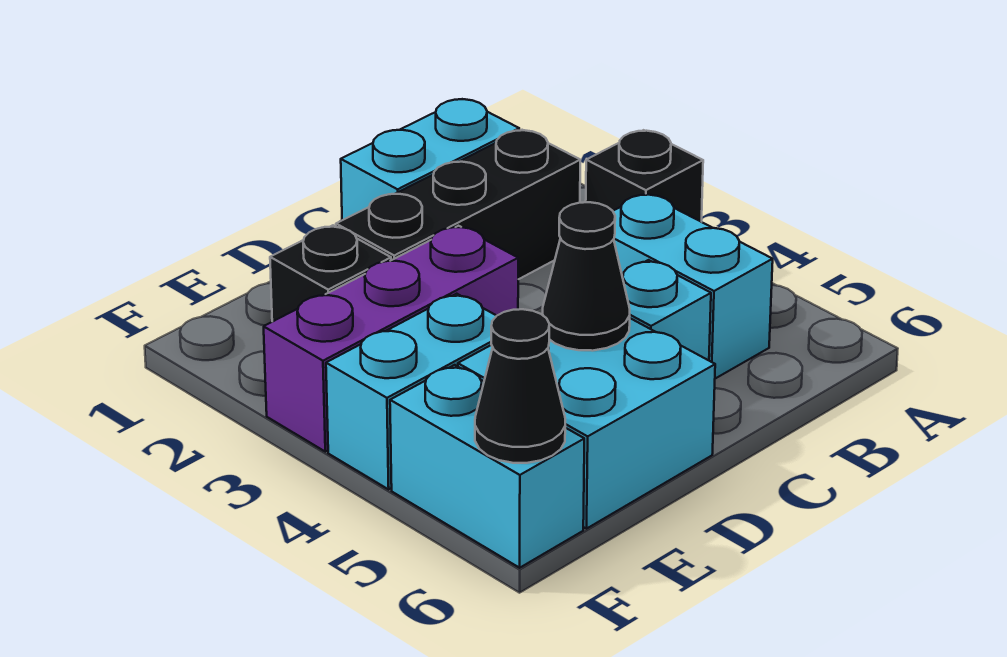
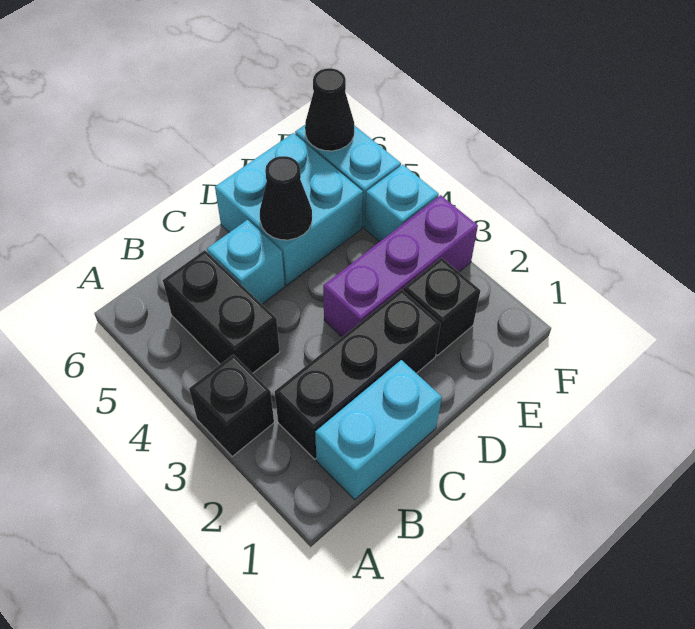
cyan brick B4:B5 level 1 -> black brick B4:B5 level 1
cyan brick E4:F4 level 1 -> cyan brick F4 level 1

